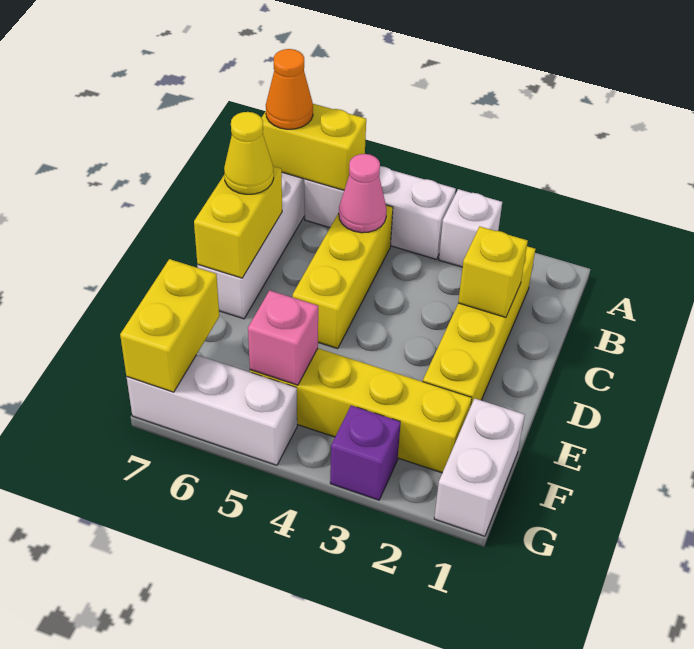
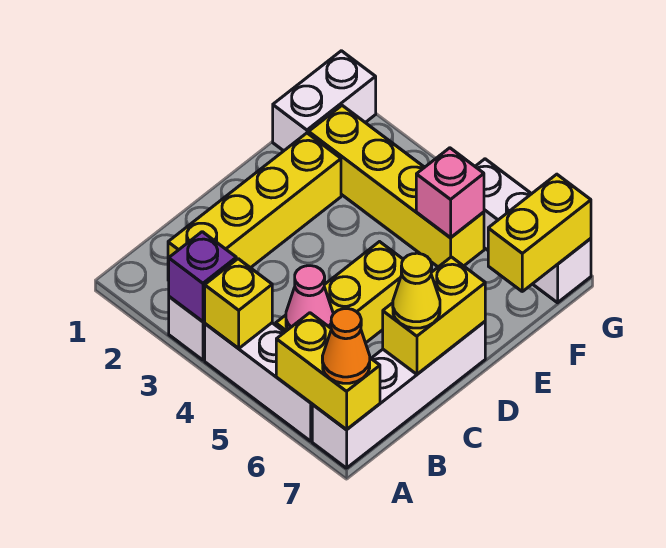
yellow brick C2 level 2 -> yellow brick A4 level 2
purple brick G3 level 1 -> purple brick A3 level 2

